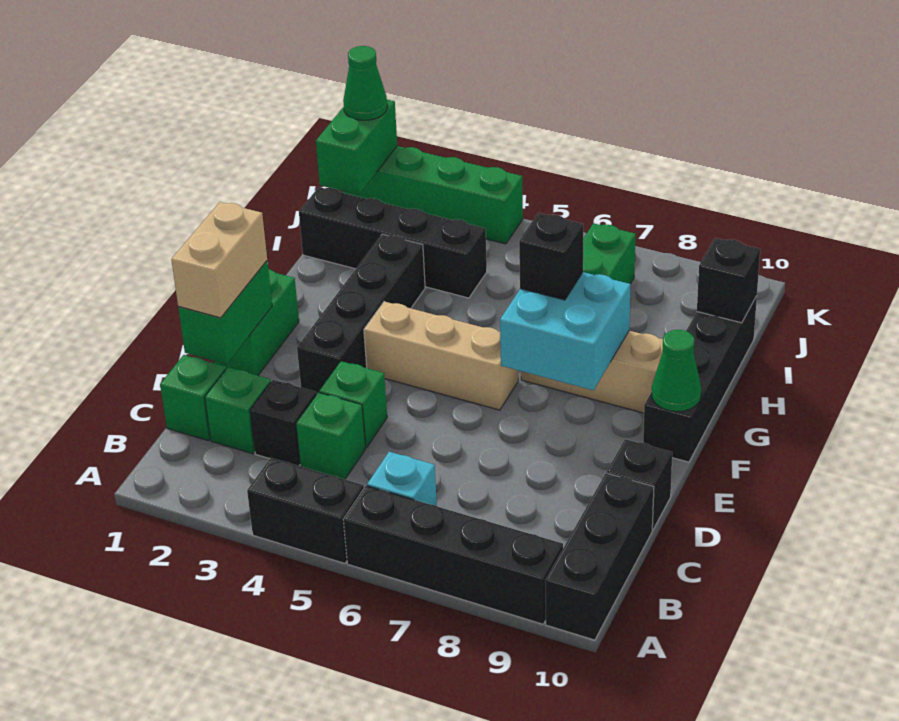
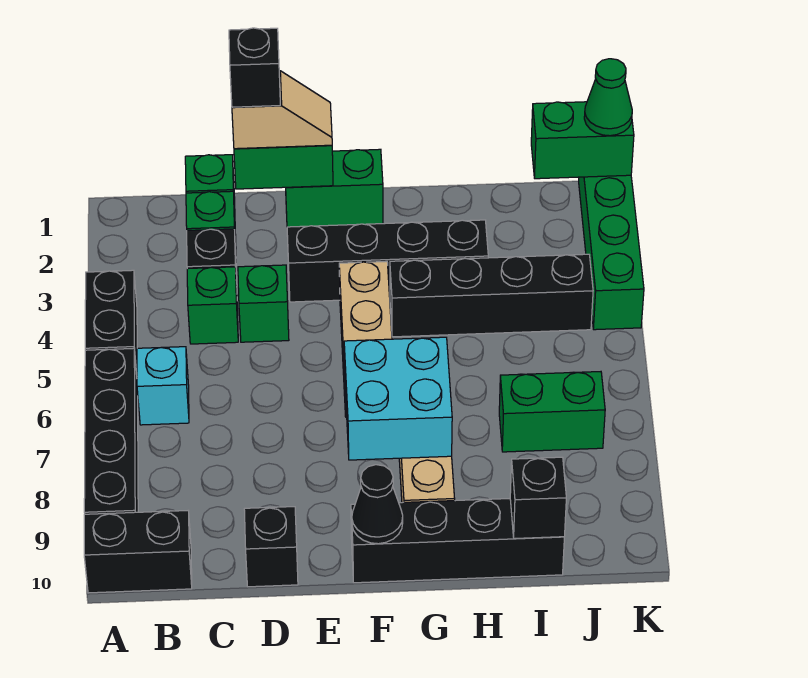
black brick A10:C10 level 1 -> black brick A10:B10 level 1
tan brick D1:E1 level 3 -> tan slope D1:E1 level 3 top D
green cone F10 level 2 -> black cone F10 level 2
black brick G7 level 3 -> black brick D1 level 4
black brick I1:I4 level 1 -> black brick G4:J4 level 1

